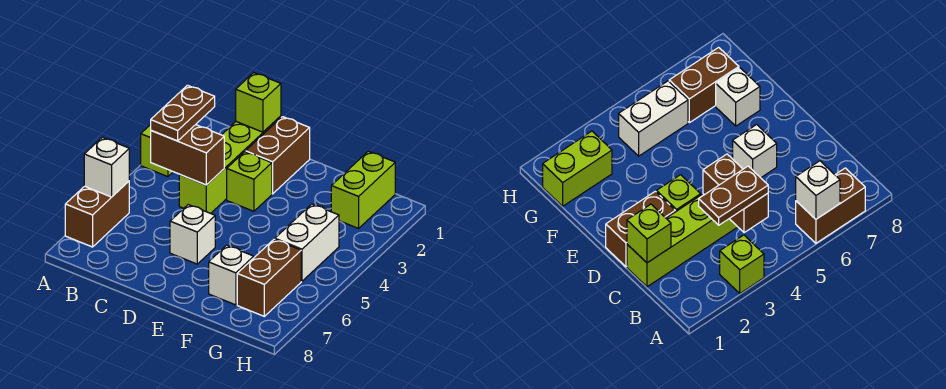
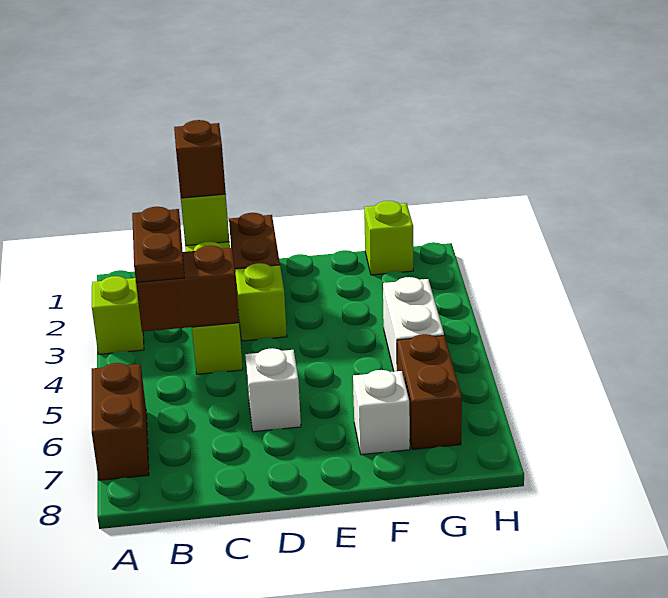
white brick A6 level 2 -> none
none -> brown brick C1 level 3
lime brick G1:G2 level 1 -> lime brick G1 level 1

